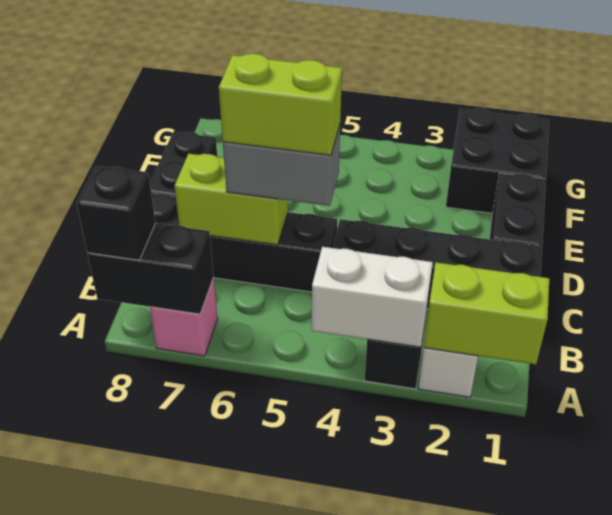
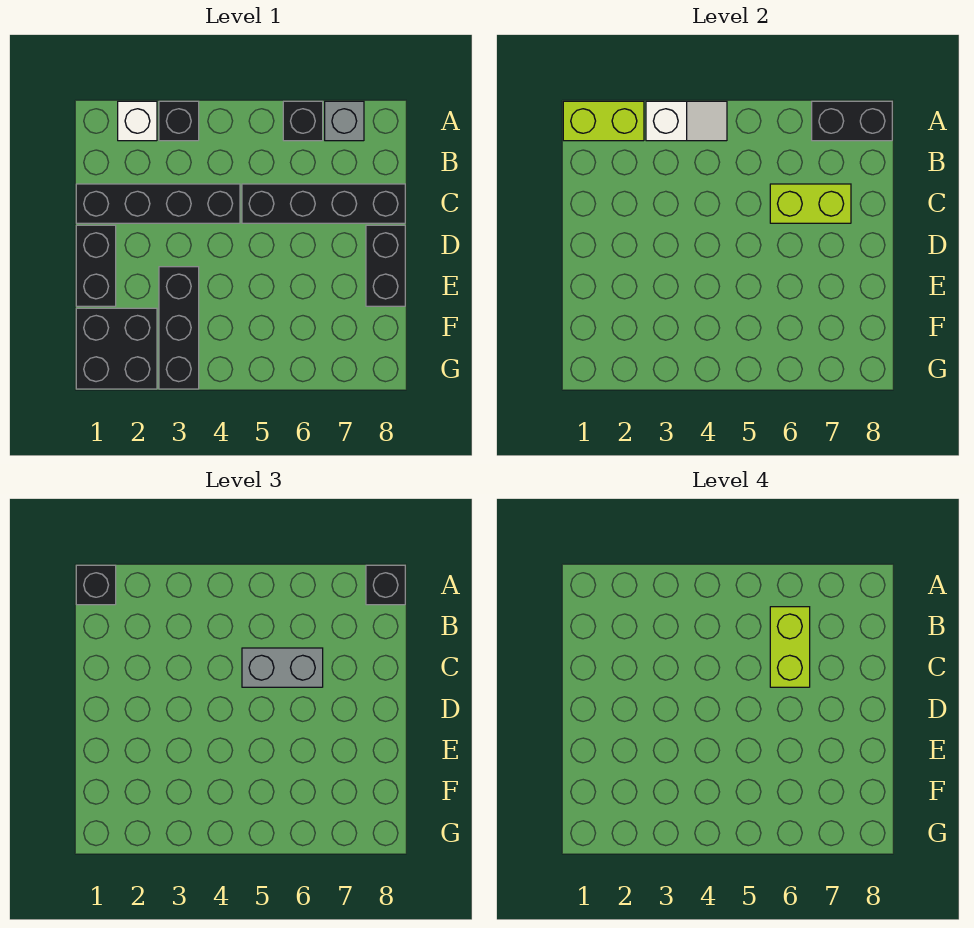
none -> black brick A1 level 3
white brick A3:A4 level 2 -> white slope A3:A4 level 2 top 3
none -> black brick A6 level 1
pink brick A7 level 1 -> grey brick A7 level 1
lime brick C5:C6 level 4 -> lime brick B6:C6 level 4
none -> black brick E3:G3 level 1

